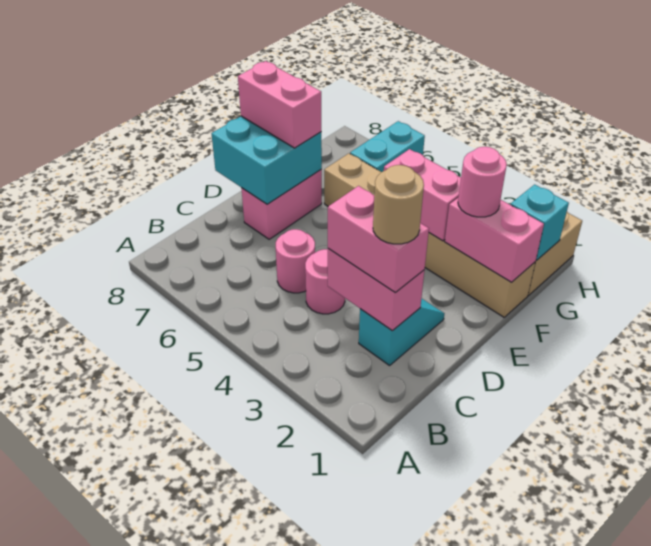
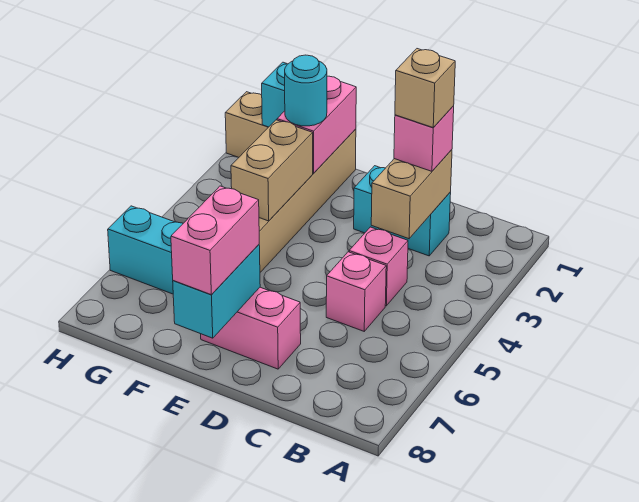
cyan slope C2:D2 level 1 top C -> cyan brick C2:D2 level 1
pink brick C2:C3 level 2 -> tan brick C2:C3 level 2
pink brick C2:C3 level 3 -> pink brick C2 level 3
tan round brick C2 level 4 -> tan brick C2 level 4
pink round brick C4 level 1 -> pink brick C4 level 1
pink round brick C5 level 1 -> pink brick C5 level 1
cyan brick D7:E8 level 2 -> cyan brick E7:E8 level 2
pink round brick F2 level 3 -> cyan round brick F2 level 3
pink brick F3:F4 level 2 -> tan brick F3:F4 level 2

